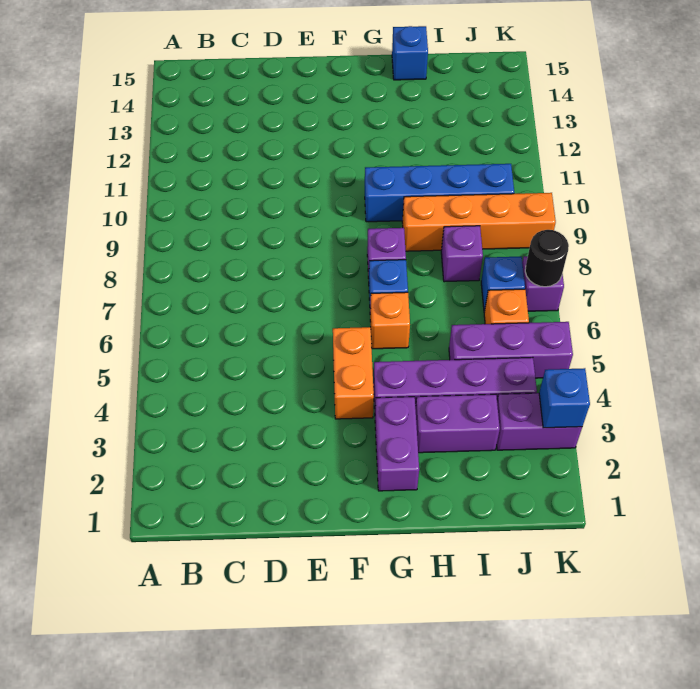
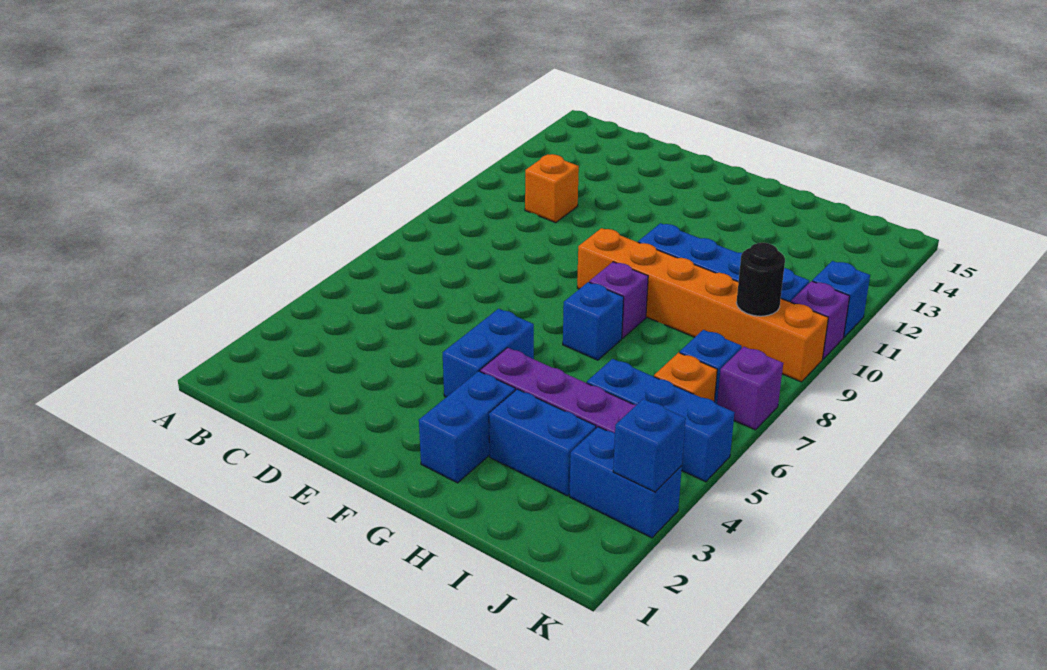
orange brick F4:F5 level 1 -> blue brick F4:F5 level 1
purple brick G2:G3 level 1 -> blue brick G2:G3 level 1
orange brick G6 level 1 -> orange brick C11 level 1
purple brick H3:I3 level 1 -> blue brick H3:I3 level 1
orange brick H9:K9 level 1 -> orange brick F9:K9 level 1
blue brick H15 level 1 -> blue brick K11 level 1
purple brick I5:K5 level 1 -> blue brick I5:K5 level 1
purple brick I8 level 1 -> purple brick K10 level 1
purple brick J3:K3 level 1 -> blue brick J3:K3 level 1
black round brick K7 level 2 -> black round brick J9 level 2

